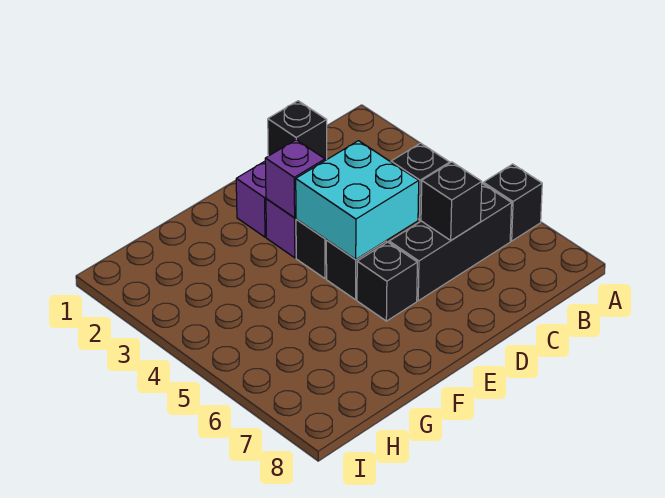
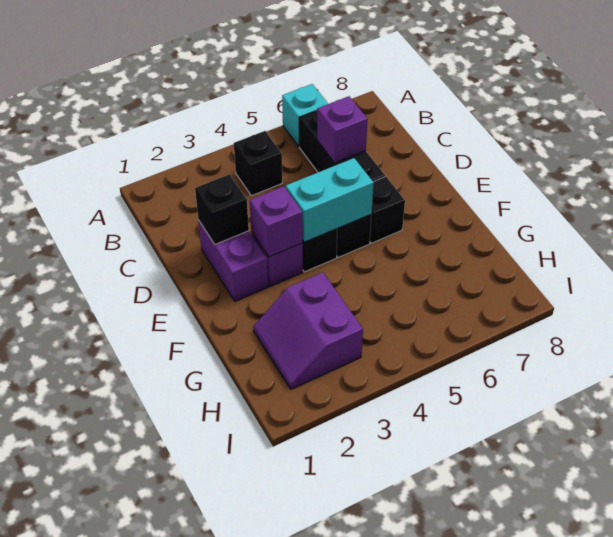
black brick A6 level 1 -> cyan brick A6 level 1
black brick C6 level 2 -> purple brick C6 level 2
cyan brick D4:E5 level 2 -> cyan brick E4:E5 level 2
none -> purple slope G2:H3 level 1 top 3

